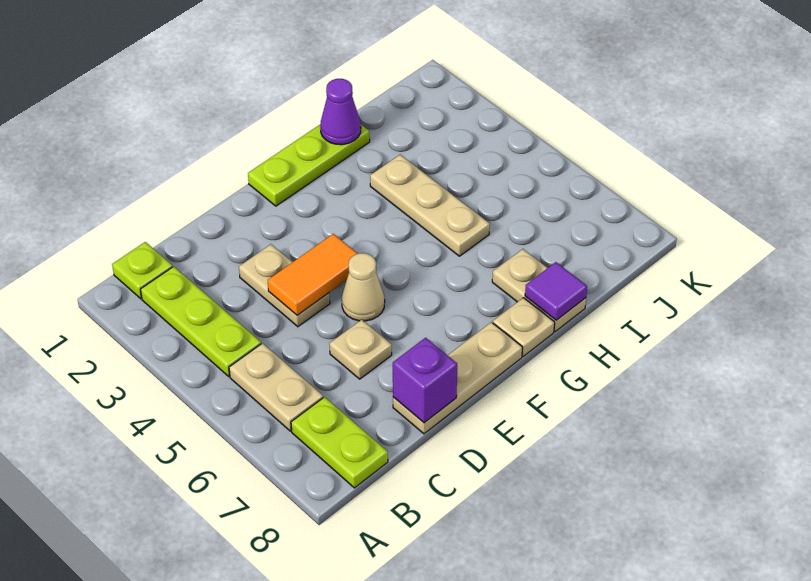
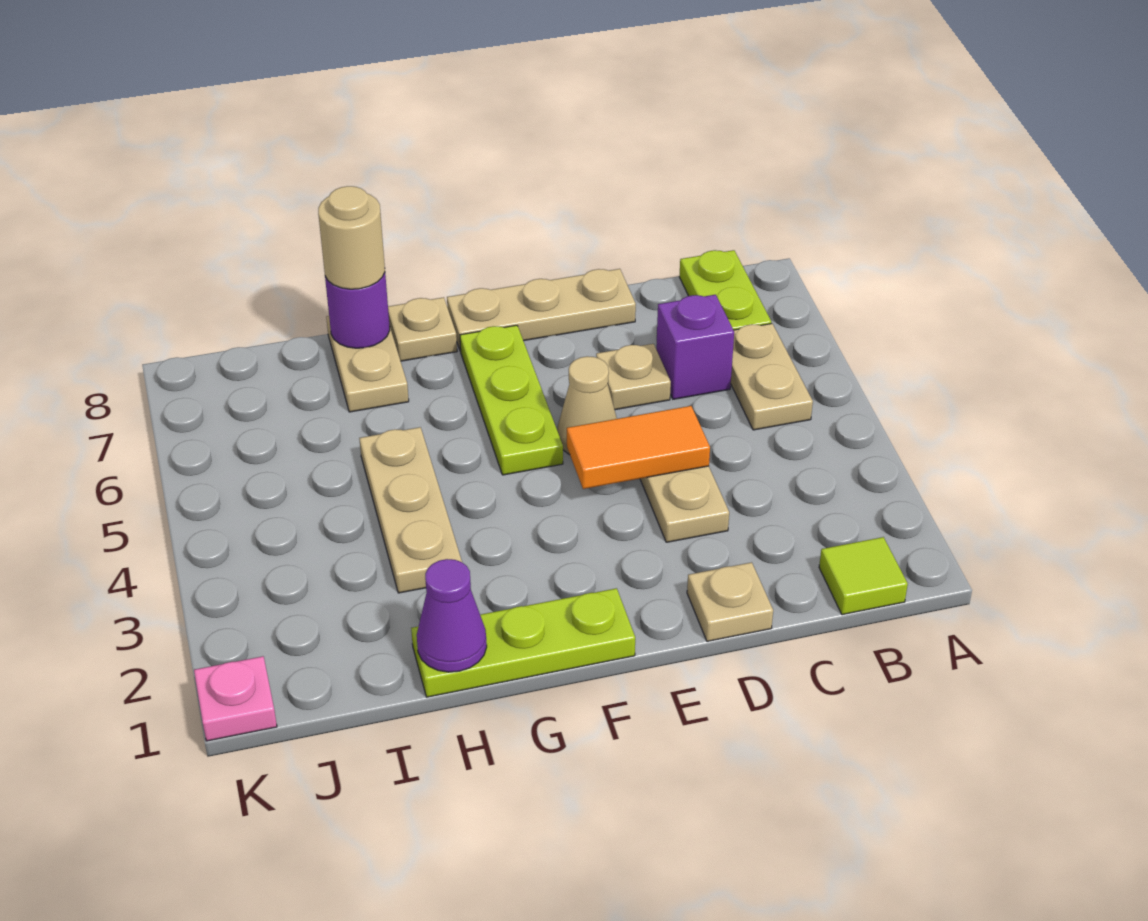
lime plate B1 level 1 -> lime tile B1 level 1
lime plate B2:B4 level 1 -> lime plate F5:F7 level 1
none -> tan plate D1 level 1
purple brick D8 level 2 -> purple brick C6 level 1
purple tile H8 level 2 -> purple round brick H8 level 2
none -> tan round brick H8 level 3
none -> pink plate K1 level 1

